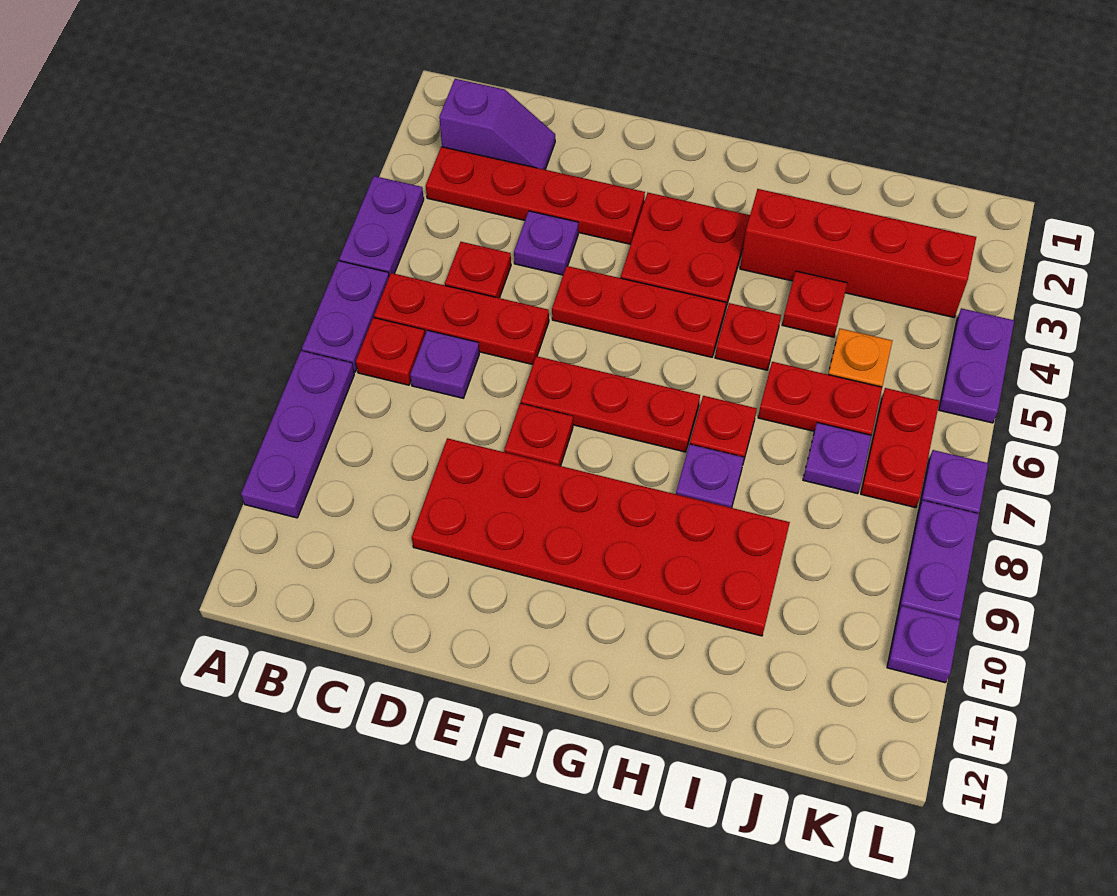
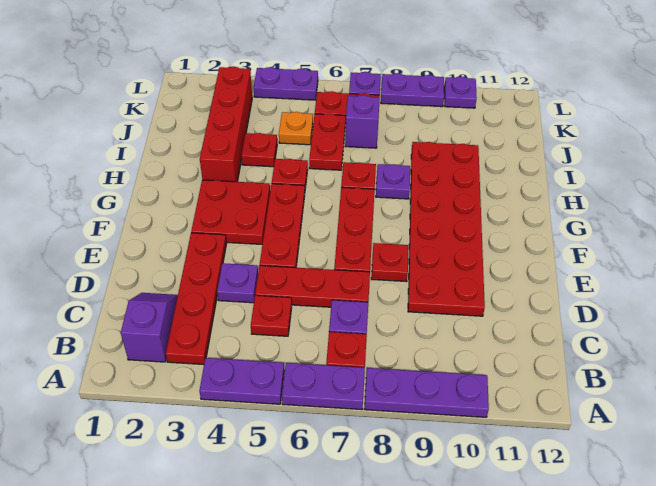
red plate B6:D6 level 1 -> red plate D5:D7 level 1
purple plate J7 level 1 -> purple brick J7 level 1

